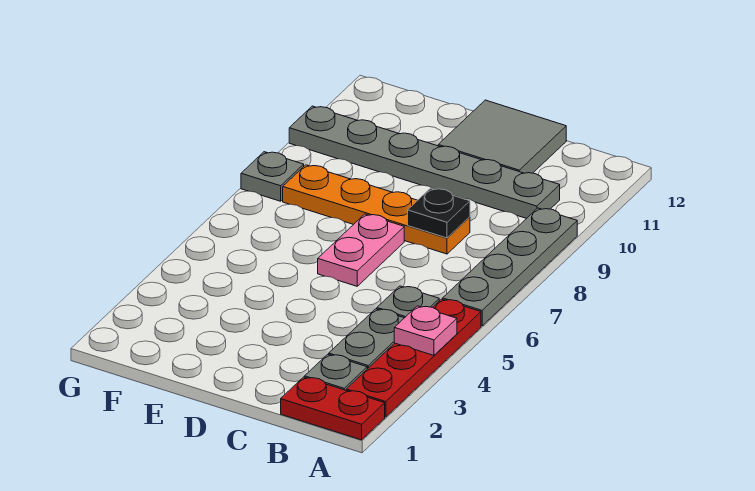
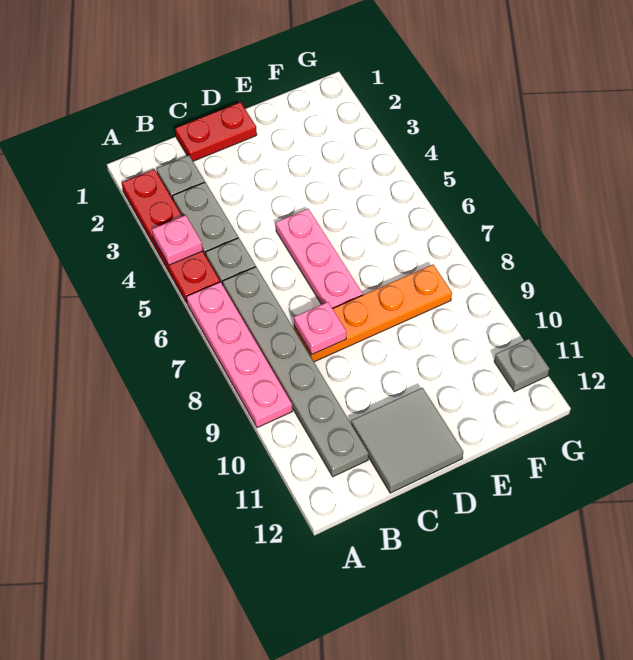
red plate A1:B1 level 1 -> red plate C1:D1 level 1
grey plate A6:A9 level 1 -> pink plate A6:A9 level 1
grey plate B10:G10 level 1 -> grey plate B6:B11 level 1
black plate C8 level 2 -> pink plate C8 level 2
pink plate D6:D7 level 1 -> pink plate D5:D7 level 1
grey plate G8 level 1 -> grey plate G11 level 1

